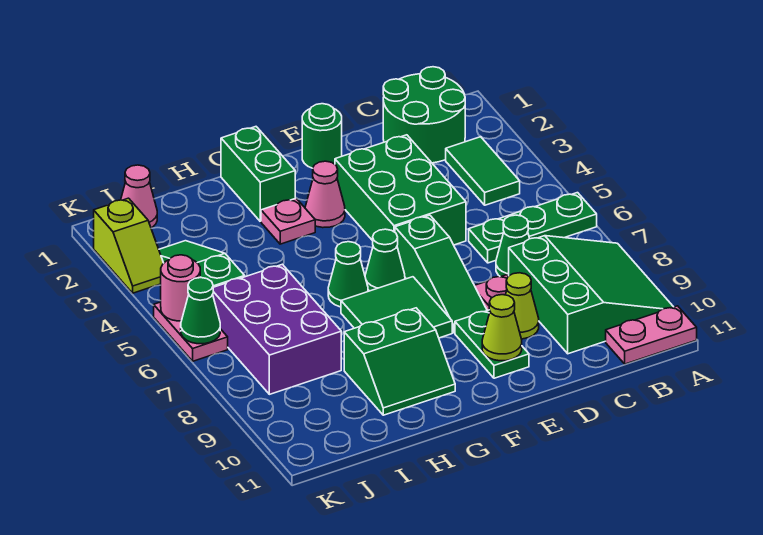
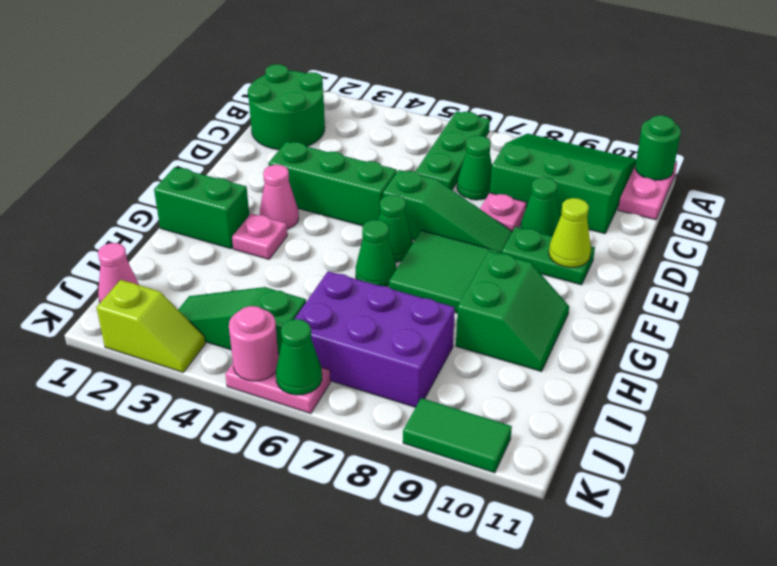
green tile B3:B4 level 1 -> green tile K9:K10 level 1
green brick D3:E5 level 1 -> green brick E3:E5 level 1
lime cone D9 level 1 -> green cone D9 level 1
green round brick E1 level 1 -> green round brick A11 level 2

